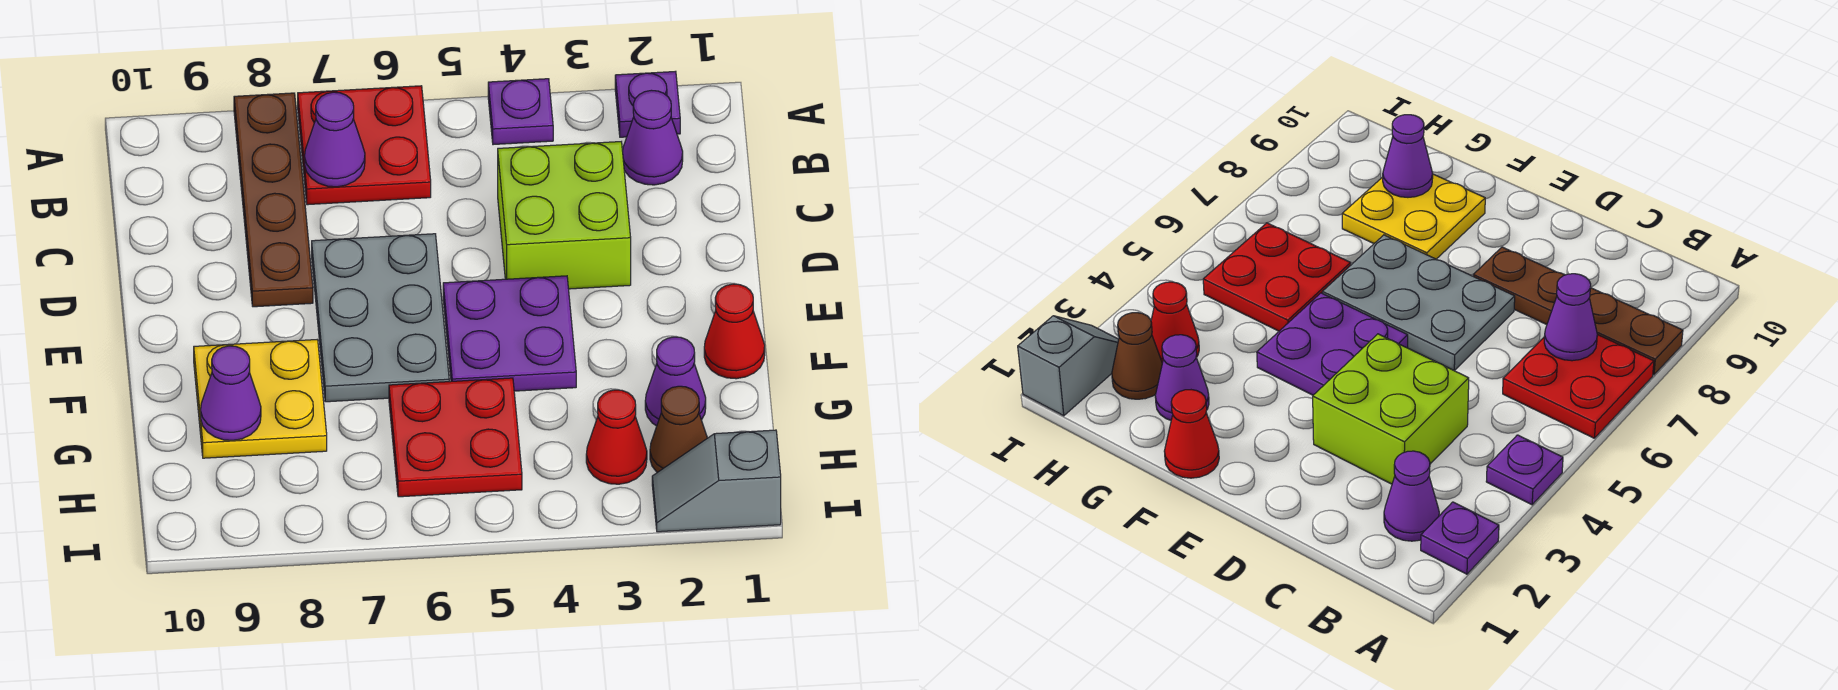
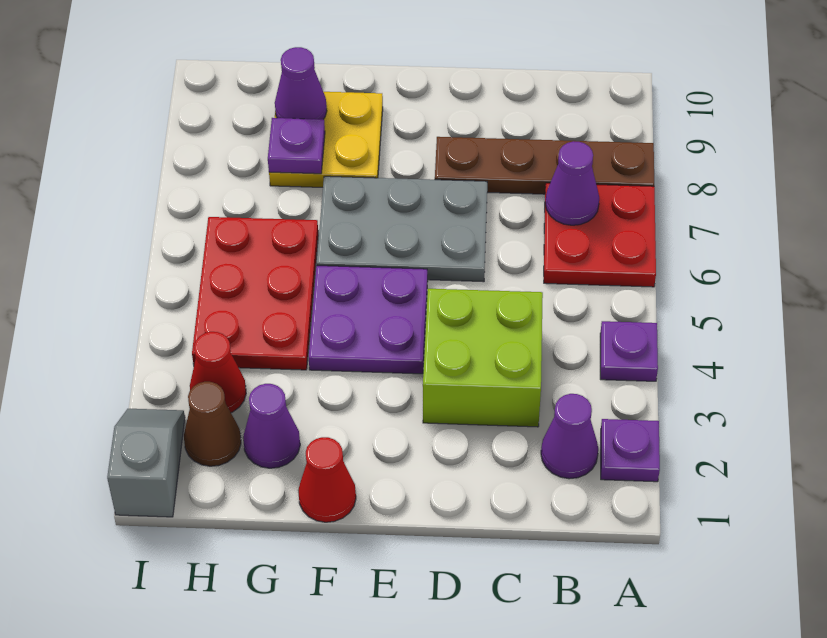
red plate G5:H6 level 1 -> red plate G4:H6 level 1
none -> purple plate G8 level 2

